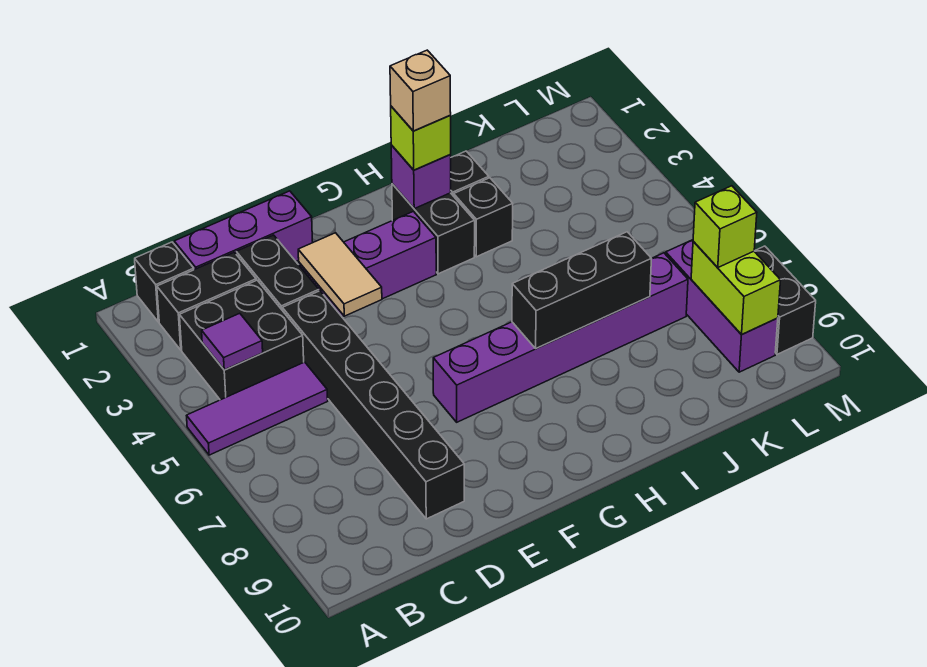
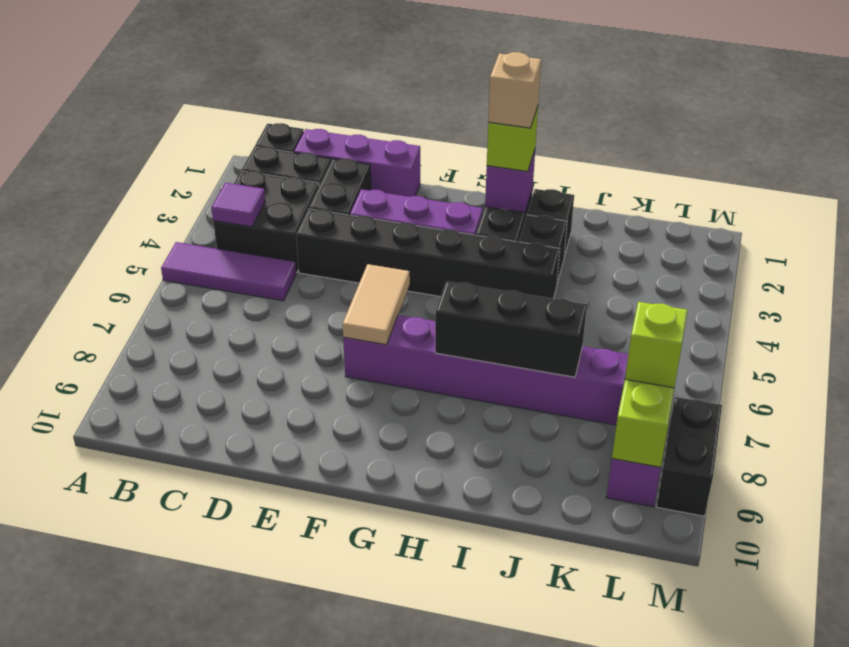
black brick D4:D9 level 1 -> black brick D4:I4 level 1
tan tile E3:E4 level 2 -> tan tile F6:F7 level 2

